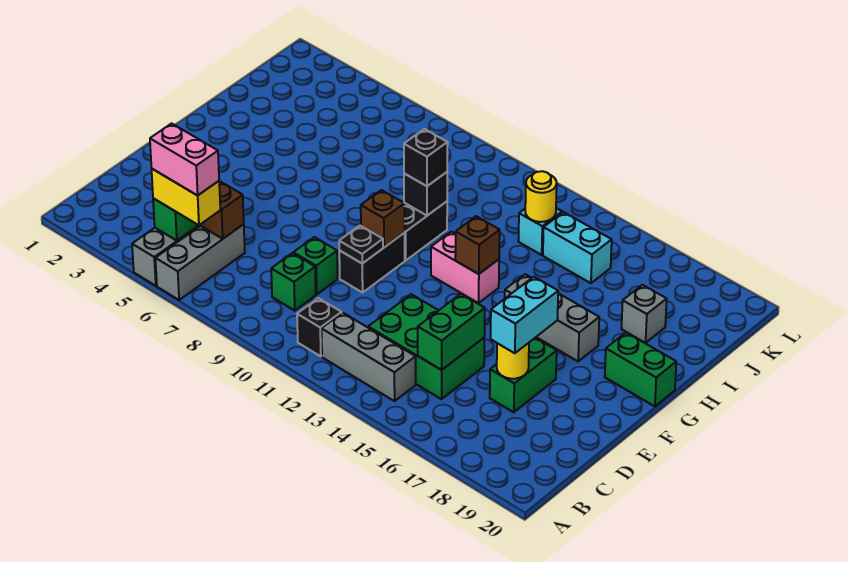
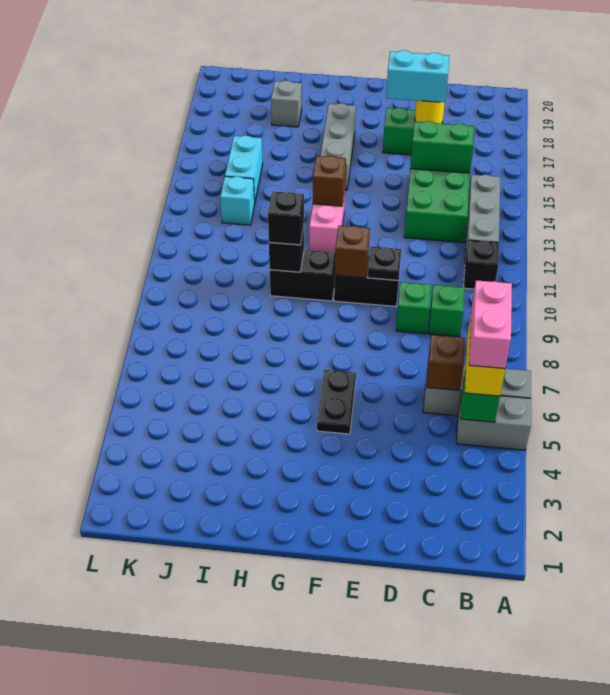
none -> black plate F5:F6 level 1
green brick G19:G20 level 1 -> none
yellow round brick J13 level 2 -> none

